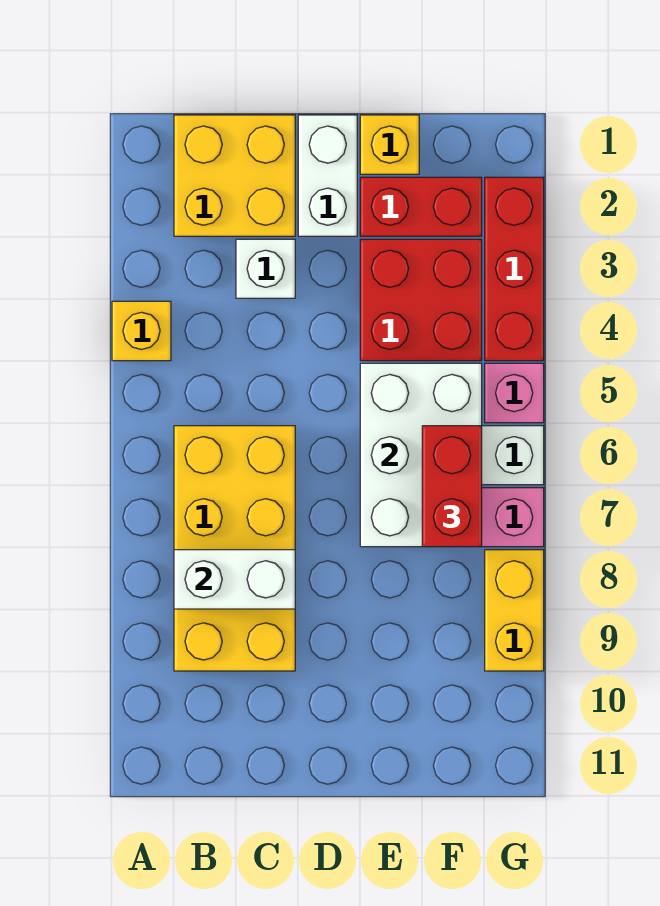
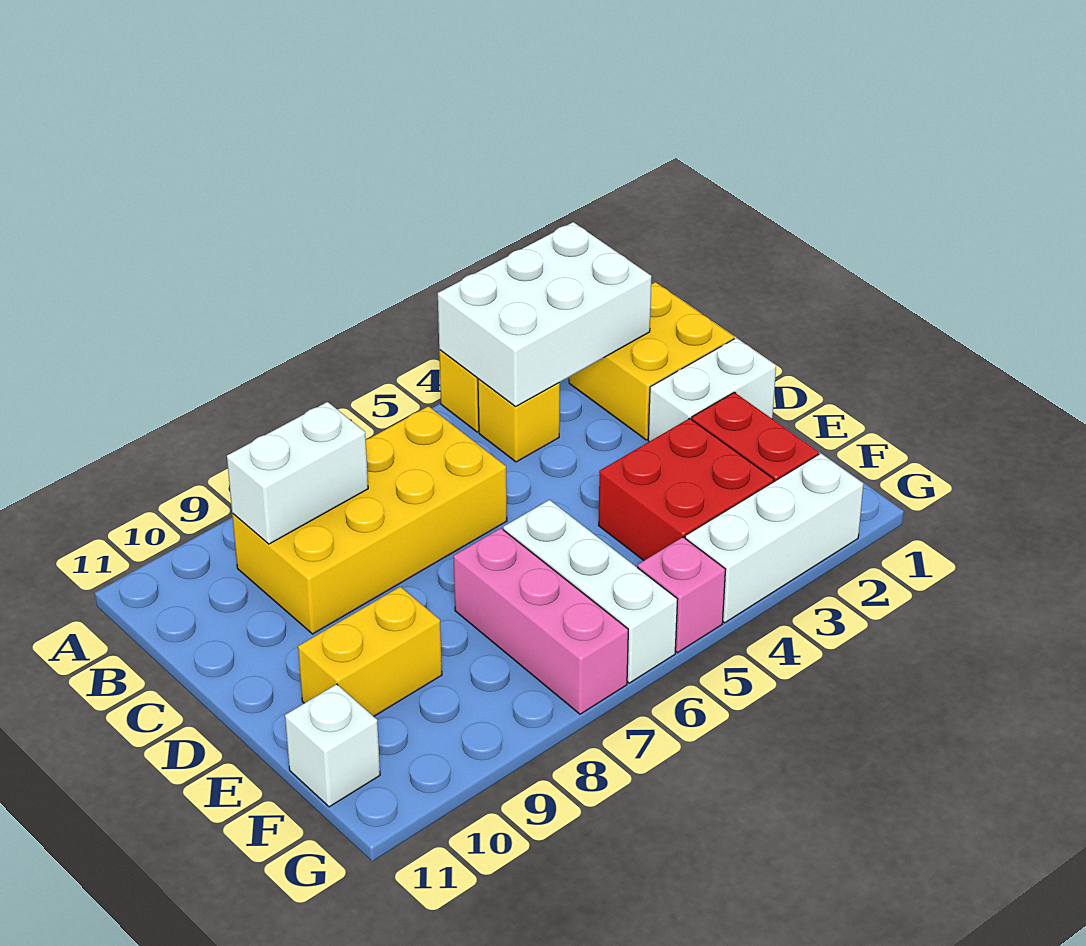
white brick B8:C8 level 2 -> white brick B8:B9 level 2
white brick C3 level 1 -> white brick F11 level 1
yellow brick E1 level 1 -> yellow brick B4 level 1
white brick E5:F7 level 2 -> white brick A2:B4 level 2
red brick F6:F7 level 3 -> none
red brick G2:G4 level 1 -> white brick G2:G4 level 1
yellow brick G8:G9 level 1 -> yellow brick E9:E10 level 1

